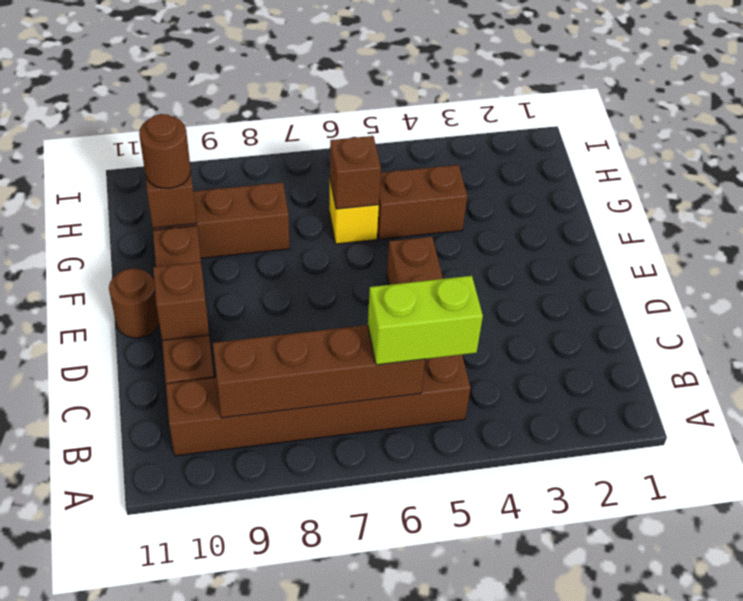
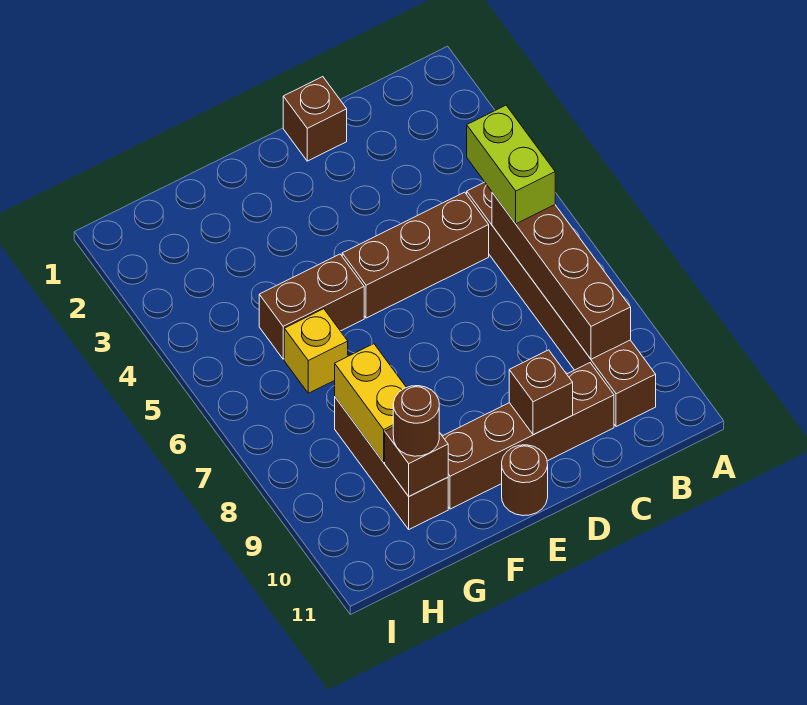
brown brick G4:G5 level 1 -> brown brick F5:G5 level 1
brown brick G6 level 2 -> brown brick D1 level 1
none -> yellow brick G8:G9 level 2

